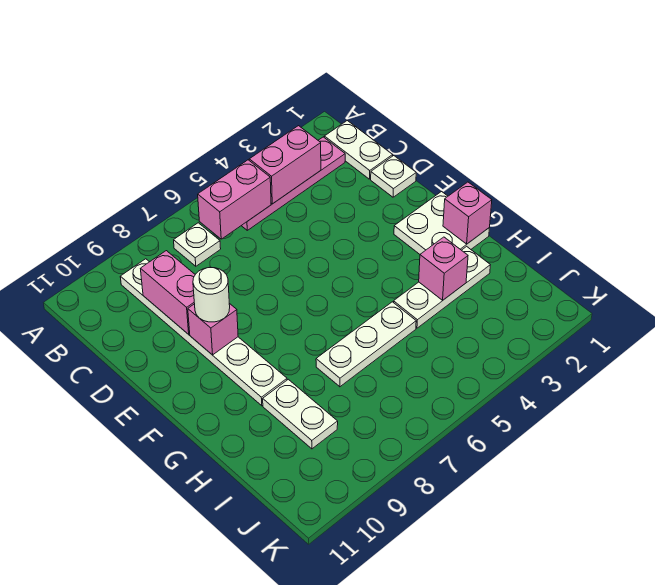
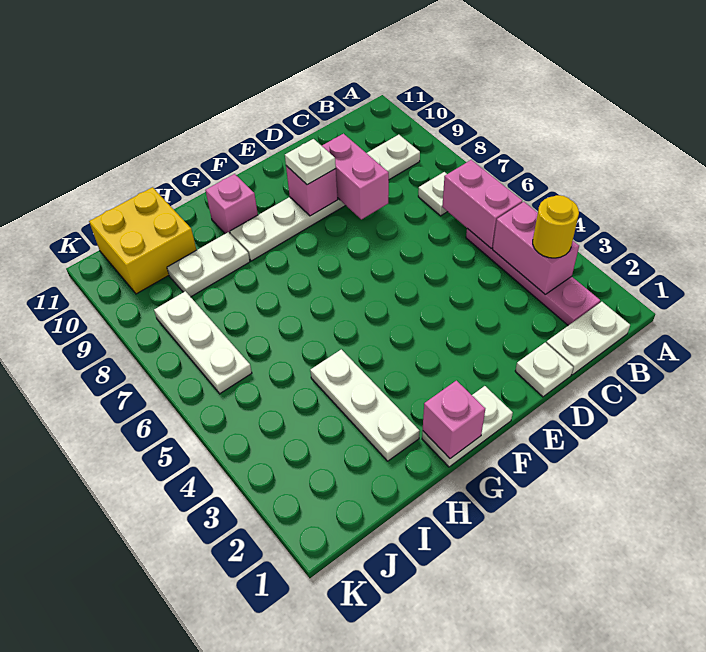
none -> yellow round brick B3 level 3
pink brick C9:D9 level 2 -> pink brick D8:D9 level 2
white round brick E9 level 3 -> white plate E9 level 3
white plate F1:G2 level 1 -> white plate F1:G1 level 1
pink brick H3 level 2 -> pink brick G10 level 1
white plate H5:H7 level 1 -> white plate J6:J8 level 1
none -> yellow brick I10:J11 level 1

